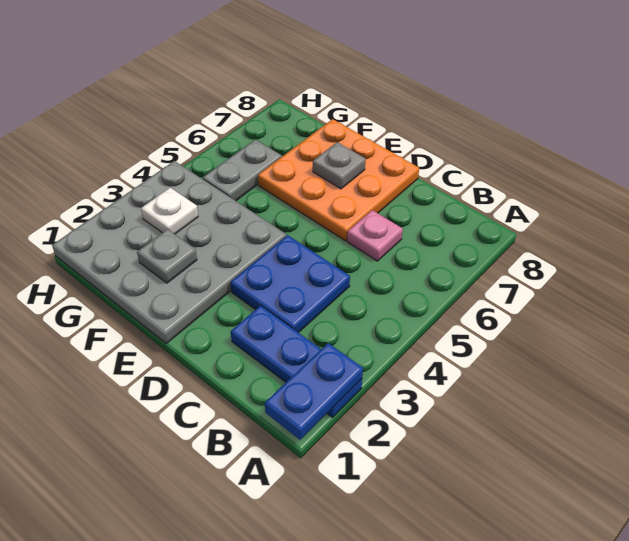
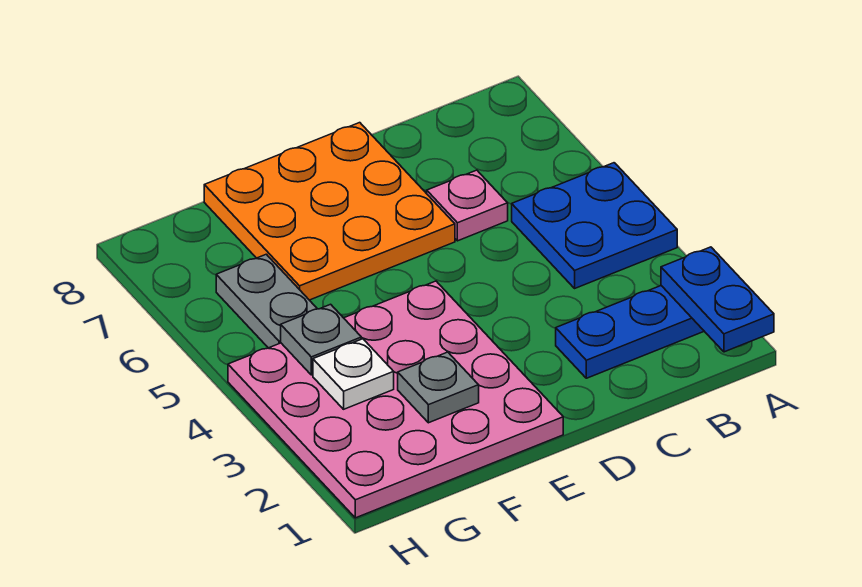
blue plate C3:D4 level 1 -> blue plate A4:B5 level 1
grey plate E1:H4 level 1 -> pink plate E1:H4 level 1
grey plate E7 level 2 -> grey plate G4 level 2

